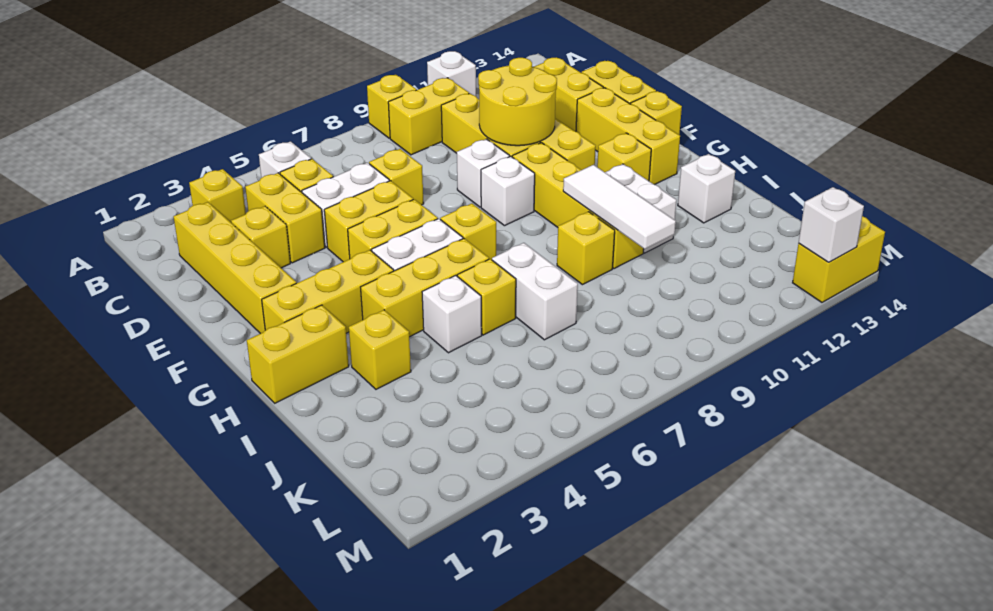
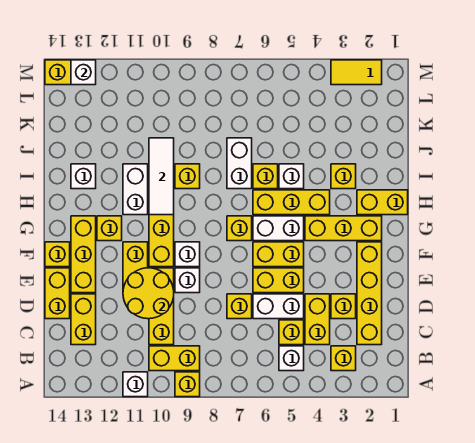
none -> yellow tile M2:M3 level 1

